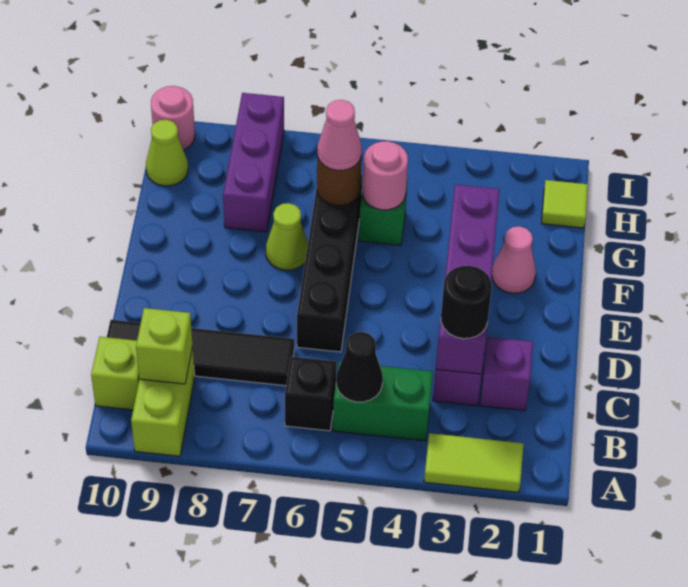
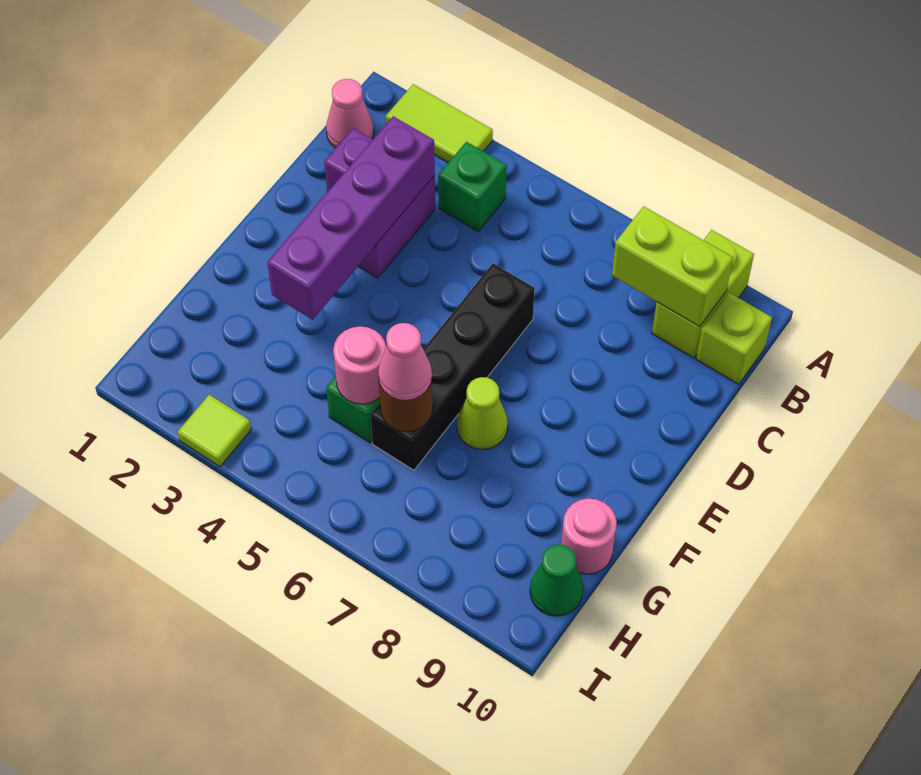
green brick B4:B5 level 1 -> green brick B4 level 1
black cone B5 level 2 -> none
black brick B6 level 1 -> none
lime brick B9 level 2 -> lime brick B8:B9 level 2
black round brick C3 level 3 -> none
black tile C7:C10 level 1 -> none
pink cone F2 level 1 -> pink cone B1 level 1
purple brick G8:I8 level 1 -> none
lime tile H1 level 1 -> lime tile I3 level 1
lime cone H10 level 1 -> green cone H10 level 1
pink round brick I10 level 1 -> pink round brick G10 level 1

